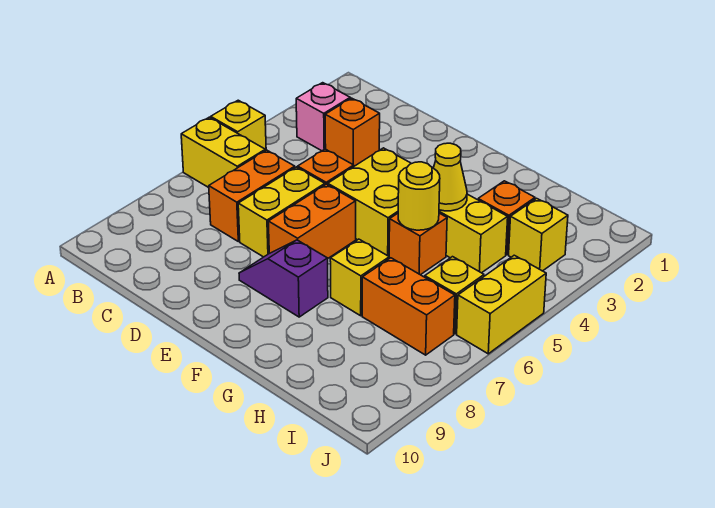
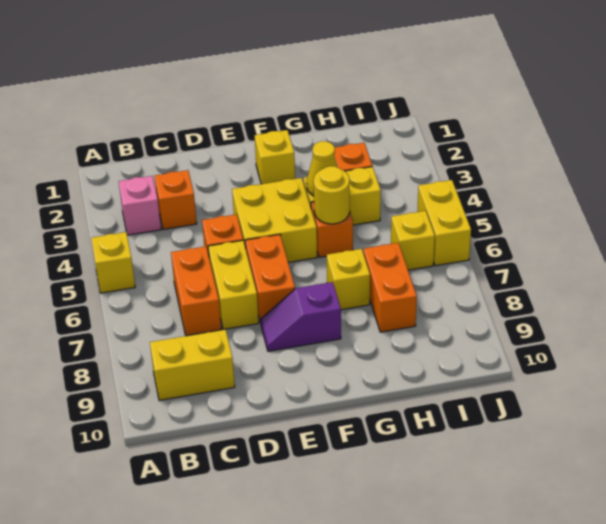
yellow brick A6:B6 level 1 -> yellow brick B9:C9 level 1
orange brick H7:I7 level 1 -> orange brick H7:H8 level 1
yellow brick I3 level 1 -> yellow brick F2 level 1

